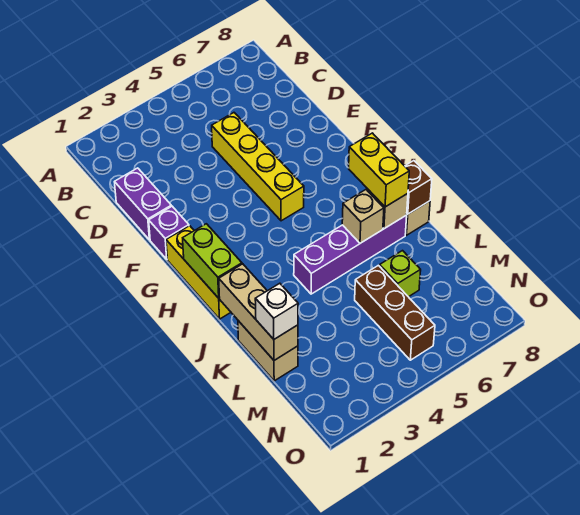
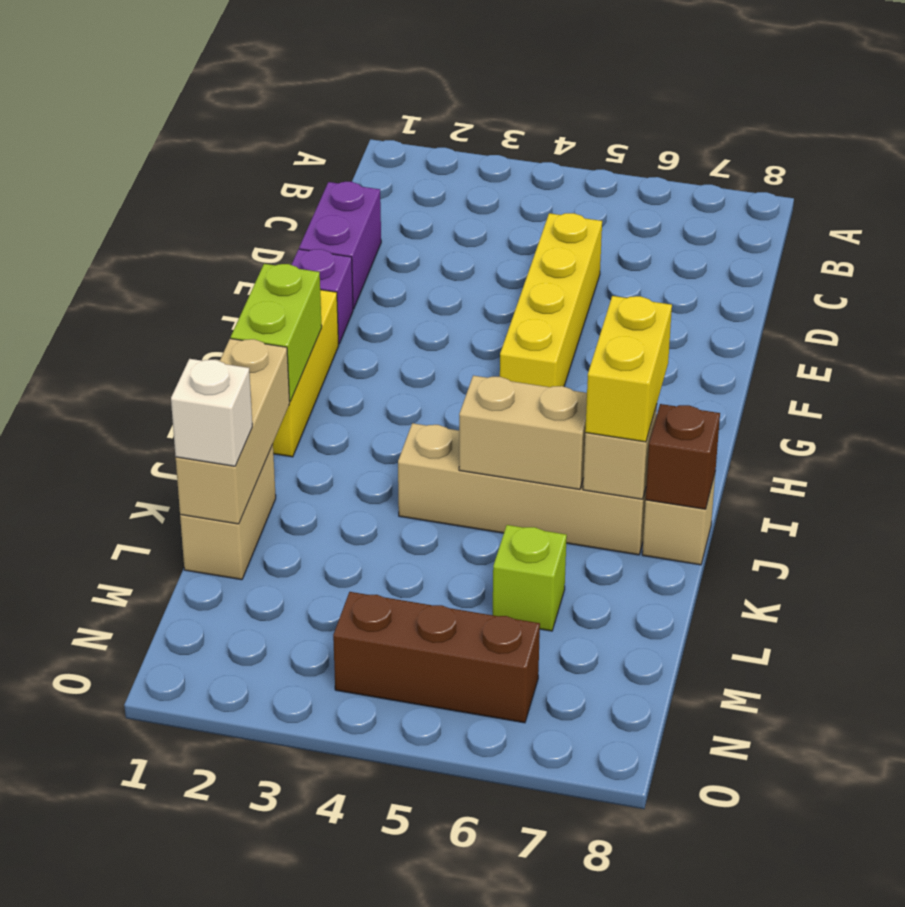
purple brick J4:J7 level 1 -> tan brick J4:J7 level 1
tan brick J6 level 2 -> tan brick J5:J6 level 2
brown brick L5:N5 level 1 -> brown brick N4:N6 level 1

